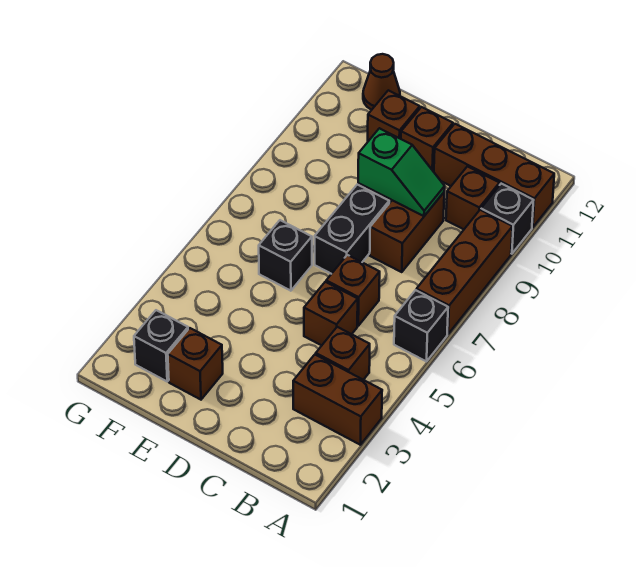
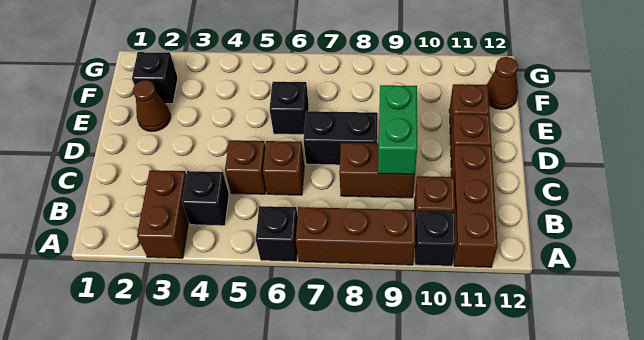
brown brick B4 level 1 -> black brick B4 level 1
green slope C9:D9 level 2 top D -> green brick C9:D9 level 2
brown brick E2 level 1 -> brown cone E2 level 1

